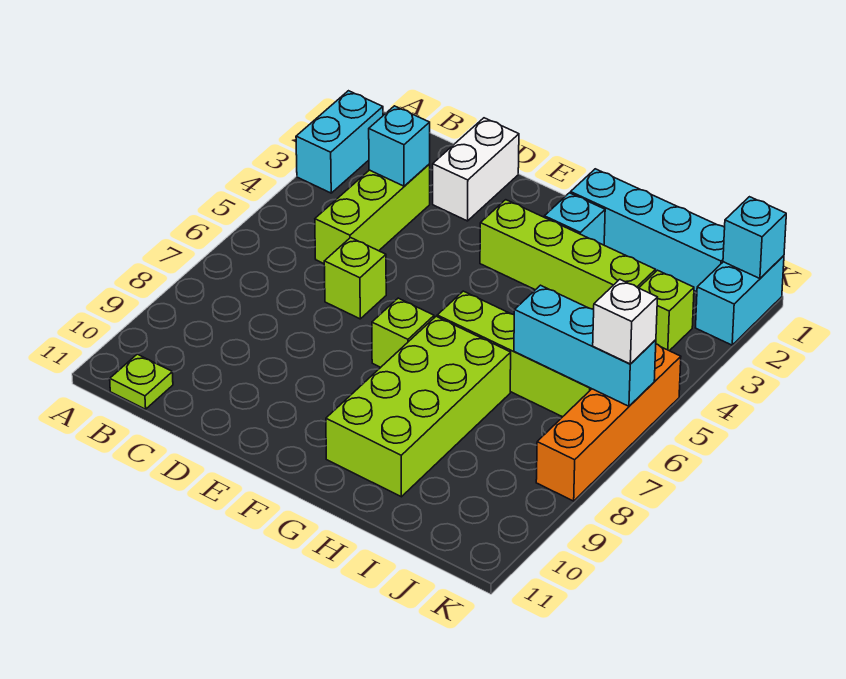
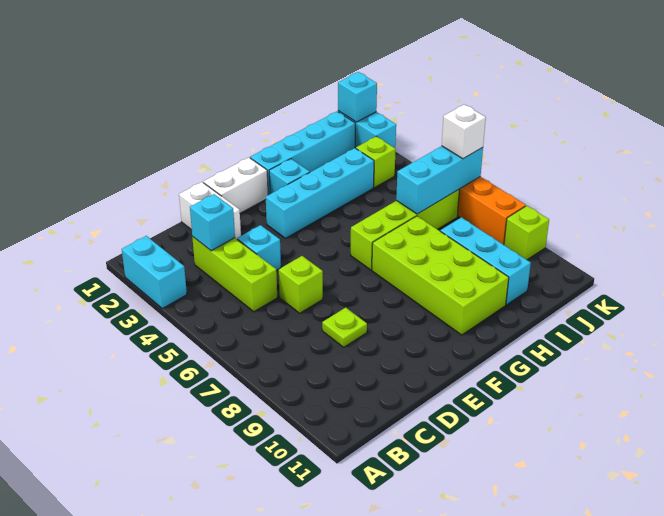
lime plate B11 level 1 -> lime plate D8 level 1
none -> cyan brick D4 level 1
none -> white brick E1:F1 level 1
lime brick F3:I3 level 1 -> cyan brick F3:I3 level 1
lime brick F7 level 1 -> lime brick K9 level 1
none -> cyan brick I8:I10 level 1

